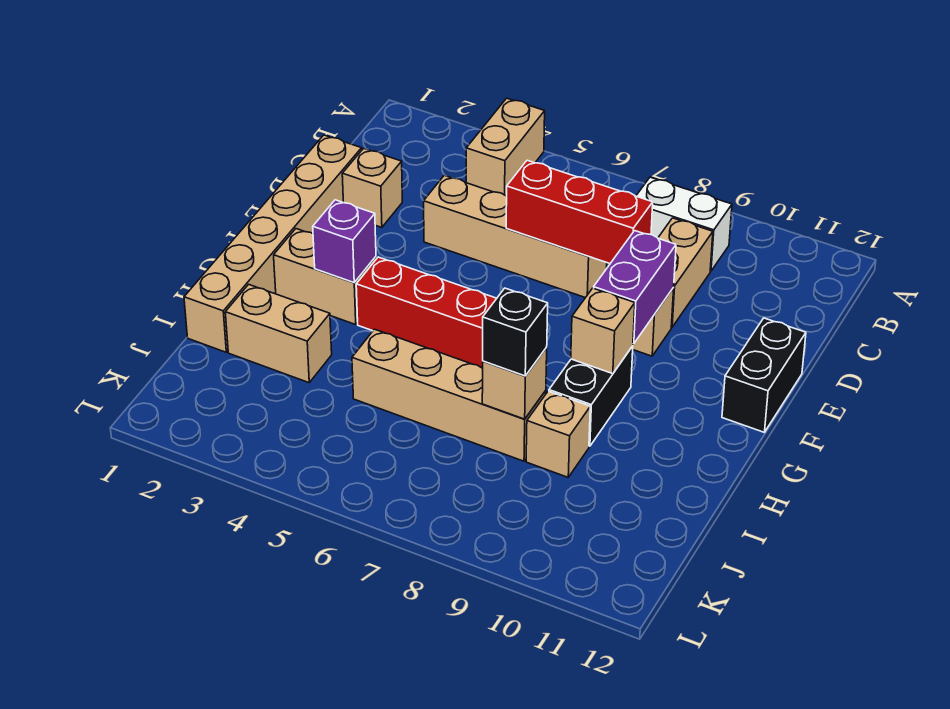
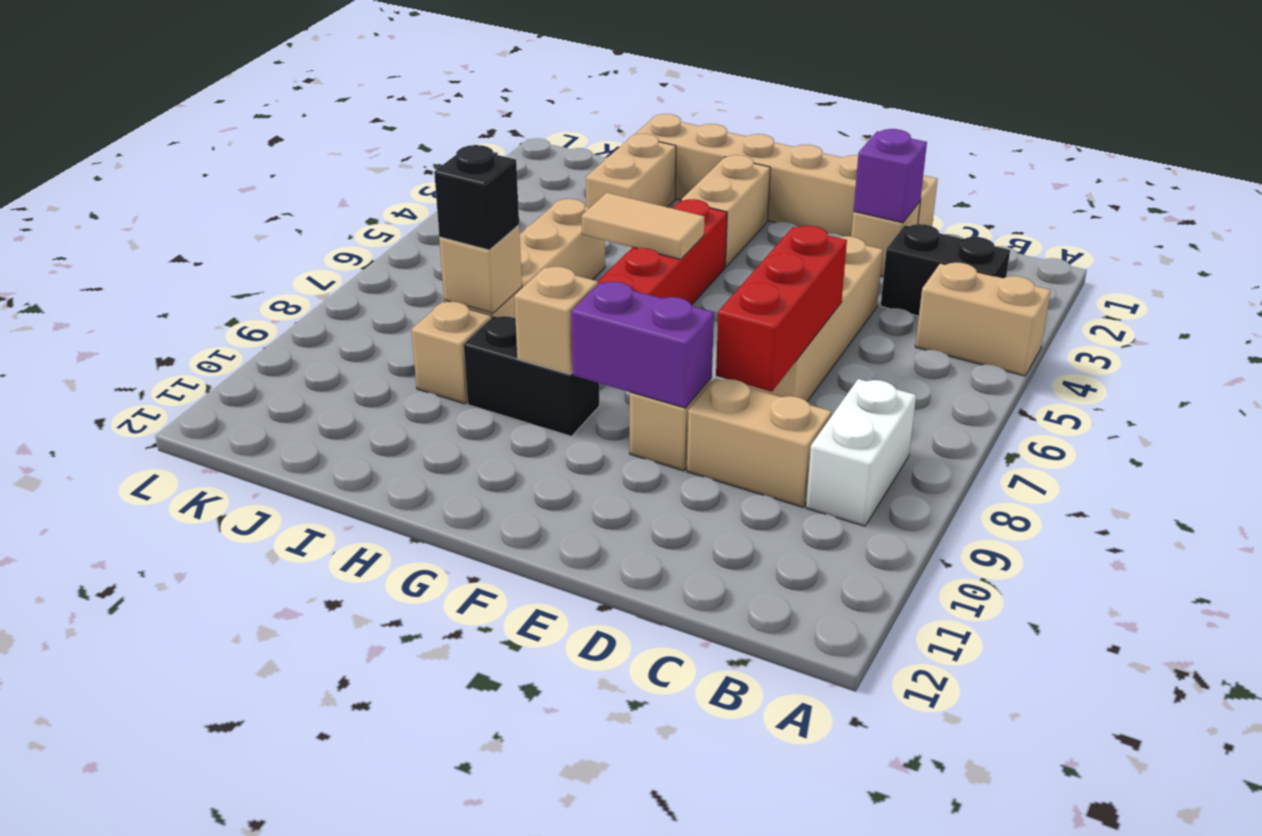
black brick E12:F12 level 1 -> black brick B3:C3 level 1
purple brick G3 level 2 -> purple brick D2 level 2
none -> tan tile G5:H5 level 2

